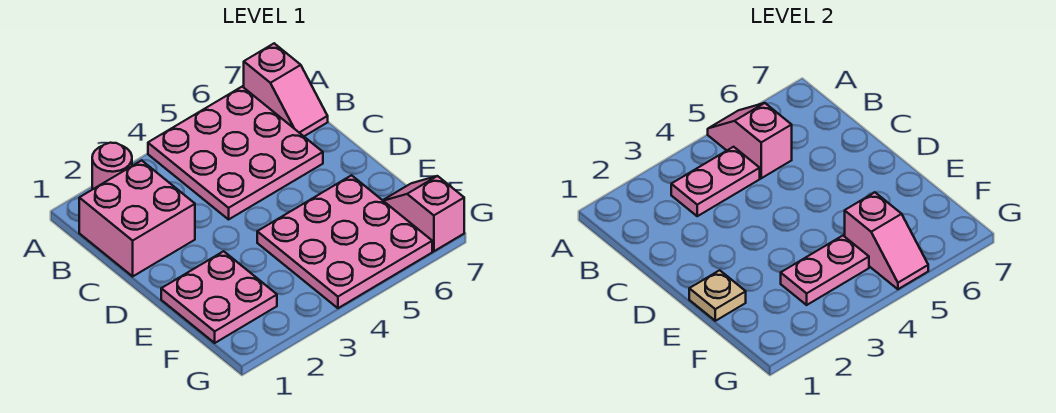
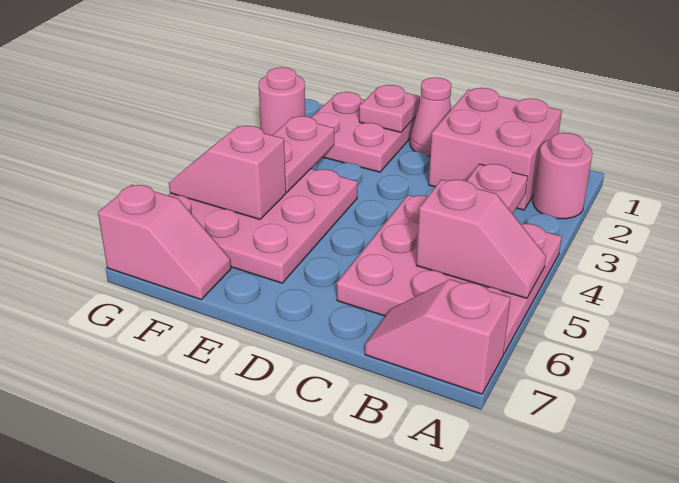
none -> pink cone D1 level 1
tan plate E1 level 2 -> pink plate E1 level 2
none -> pink round brick G2 level 1

